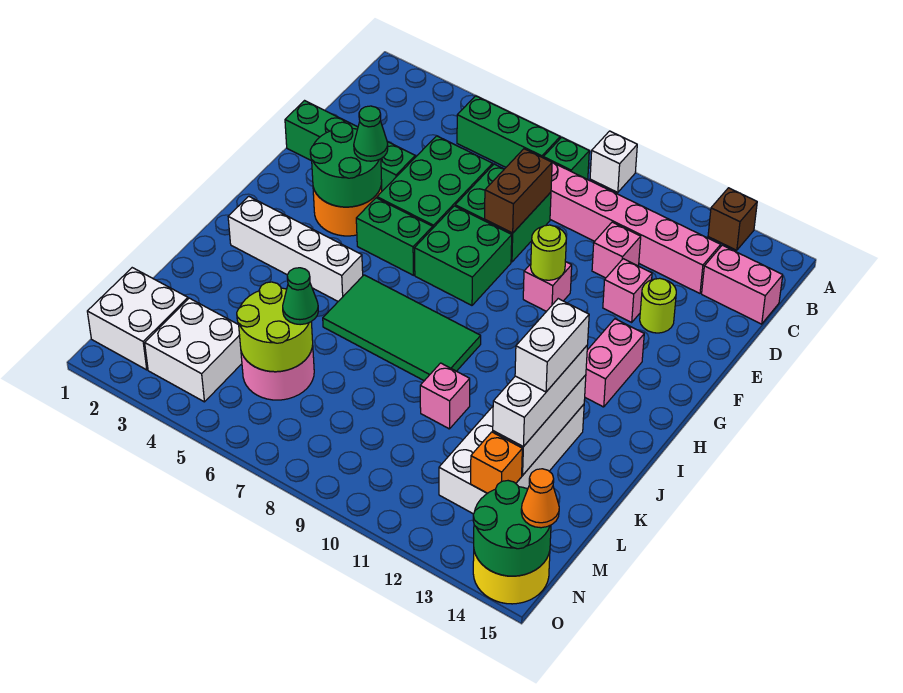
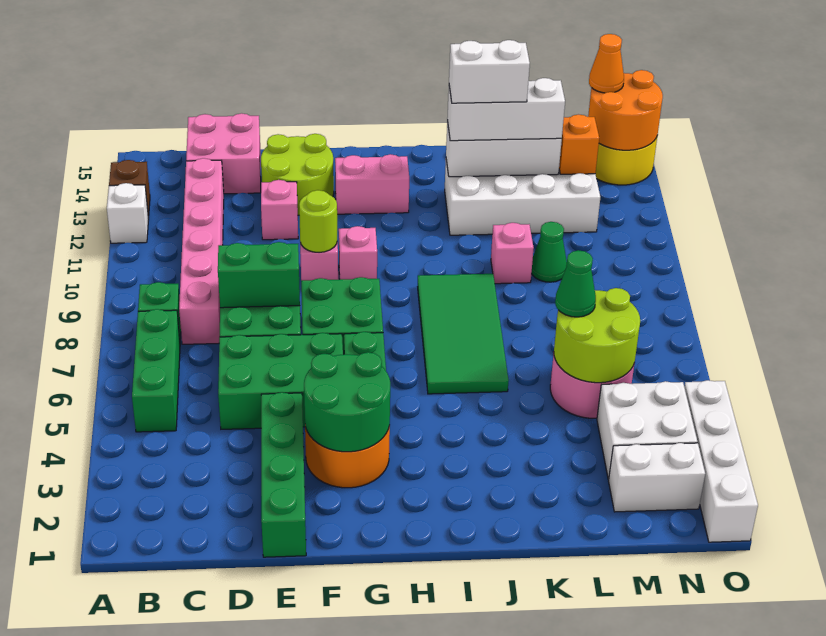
white brick A9 level 1 -> white brick A12 level 1
pink brick C14:C15 level 1 -> pink brick C14:D15 level 1
brown brick D8:E8 level 2 -> green brick D8:E8 level 2
pink brick D11 level 1 -> pink brick G10 level 1
lime round brick E13 level 1 -> lime round brick E13:F14 level 1
green cone F4 level 3 -> green cone L10 level 1
white brick I2:I5 level 1 -> white brick O1:O4 level 1
white brick M1:N2 level 1 -> white brick M2:N2 level 1
green round brick N14:O15 level 2 -> orange round brick N14:O15 level 2

